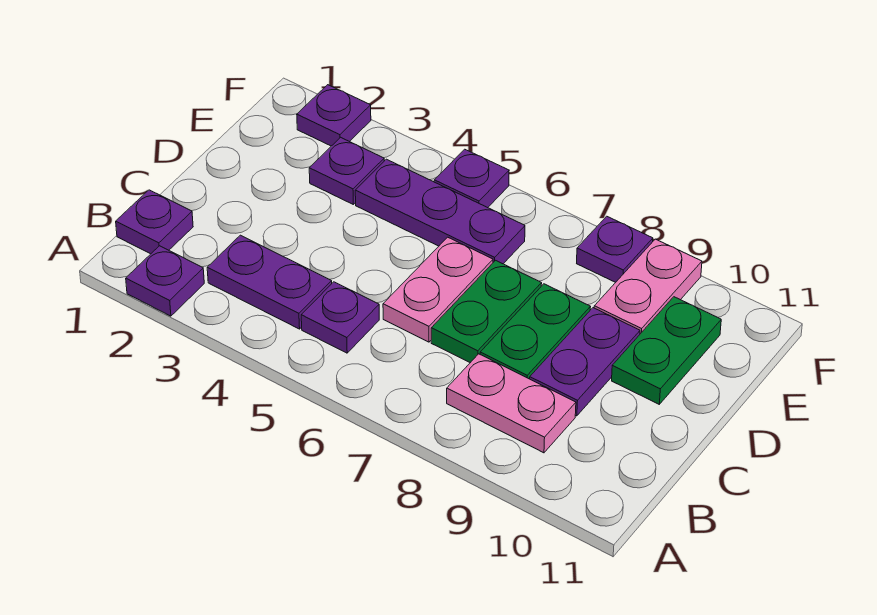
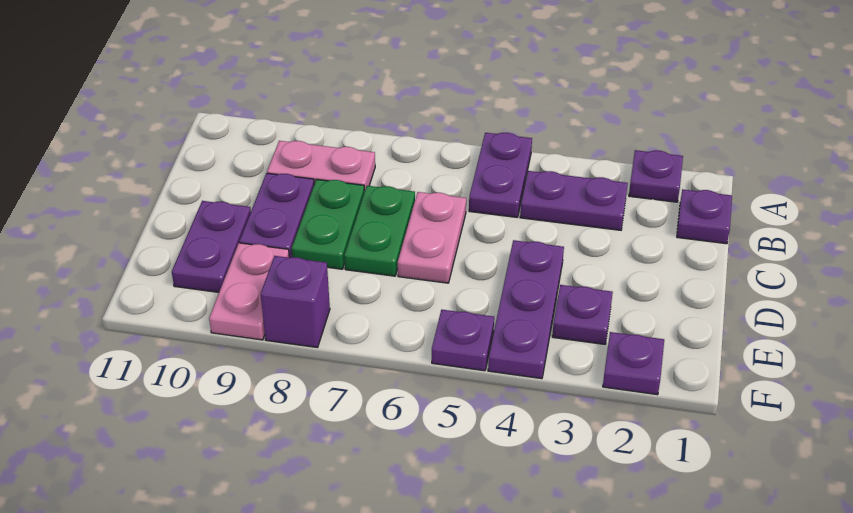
purple plate B5 level 1 -> purple plate A5:B5 level 1
green plate D10:E10 level 1 -> purple plate D10:E10 level 1
purple plate E4:E6 level 1 -> purple plate D4:F4 level 1
purple plate F8 level 1 -> purple brick F8 level 1

